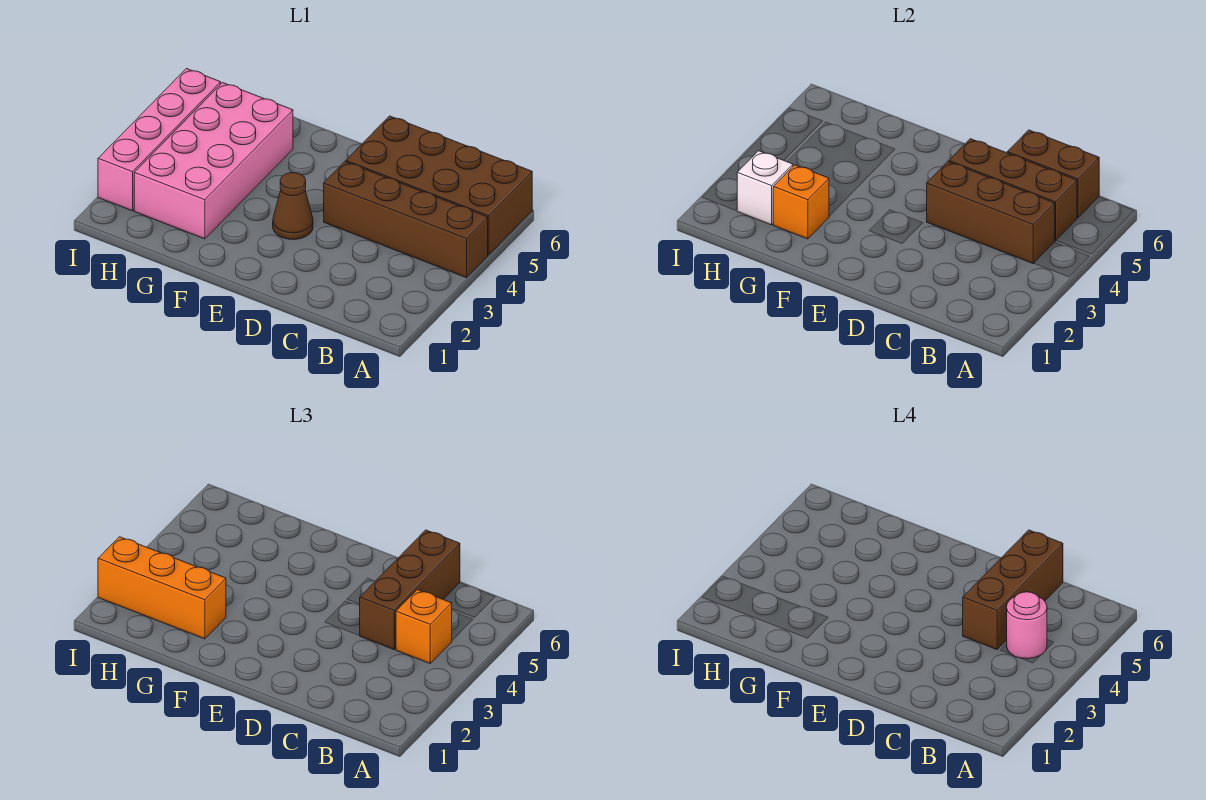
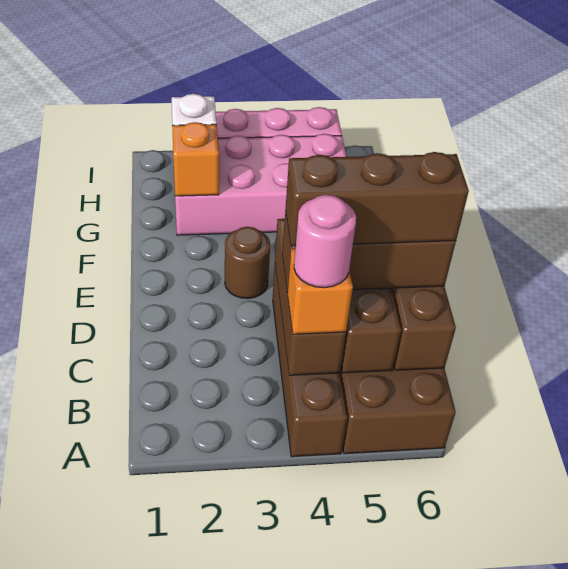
brown cone E3 level 1 -> brown round brick E3 level 1
orange brick G2:I2 level 3 -> none

